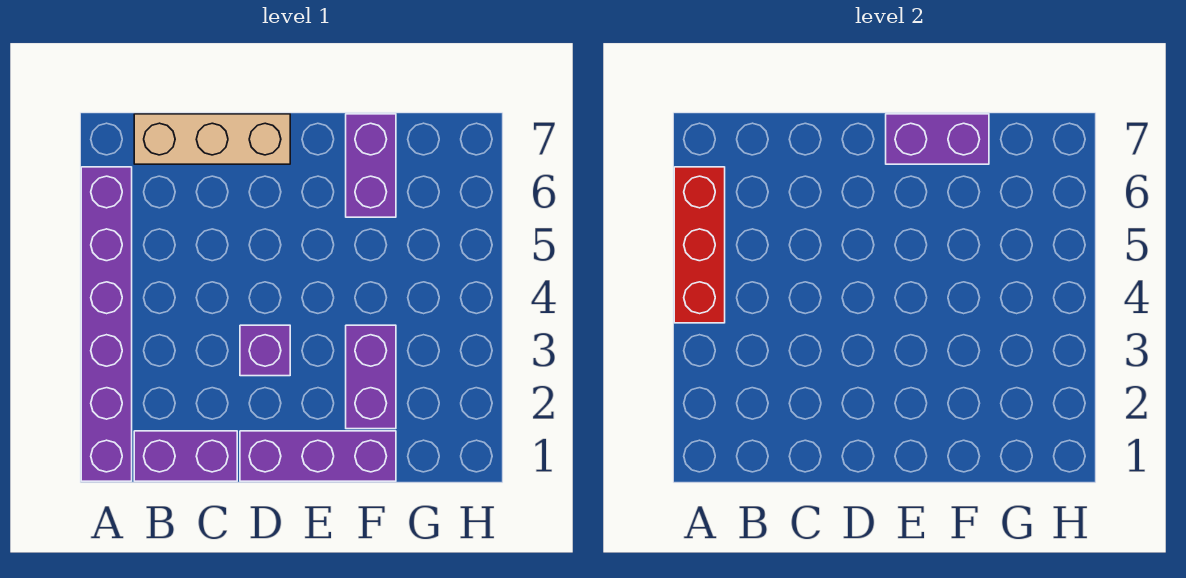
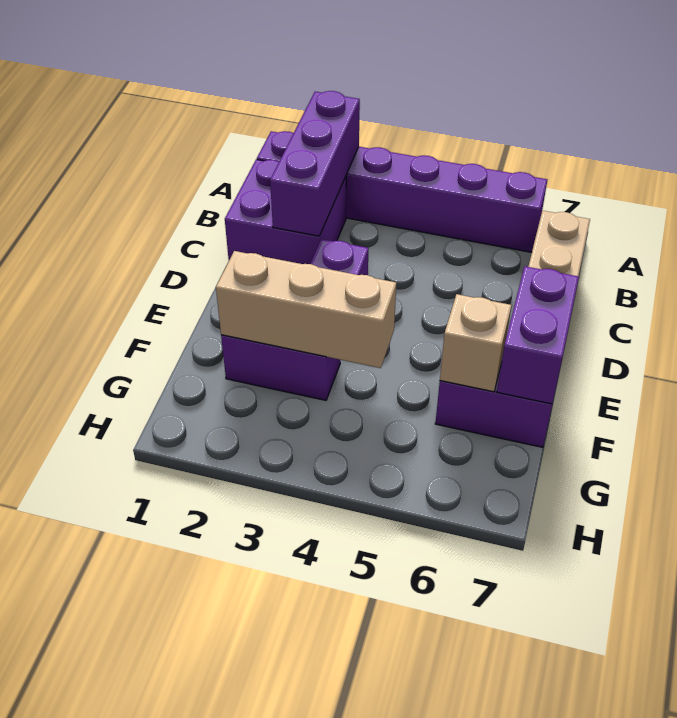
red brick A4:A6 level 2 -> none
purple brick B1:C1 level 1 -> purple brick B1:C2 level 1
purple brick D1:F1 level 1 -> purple brick A2:C2 level 2
none -> tan brick F2:F4 level 2
none -> tan brick F6 level 2

